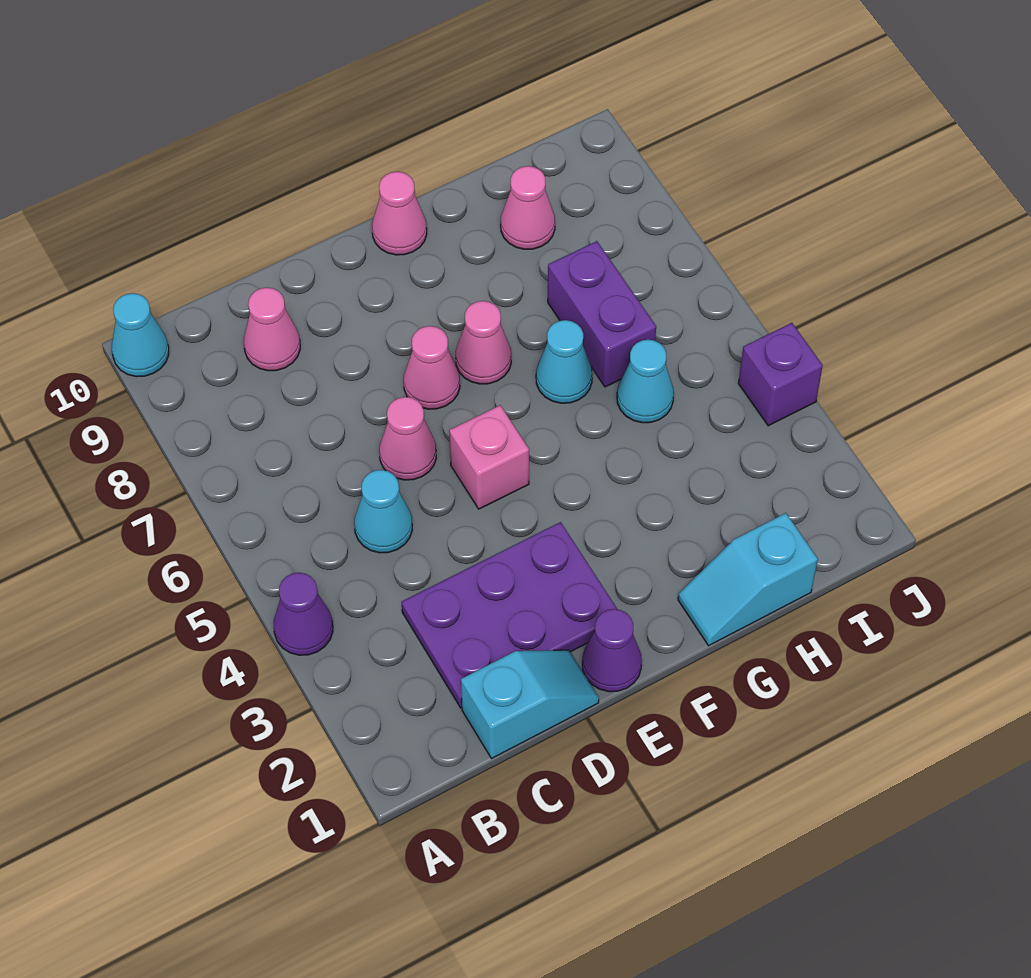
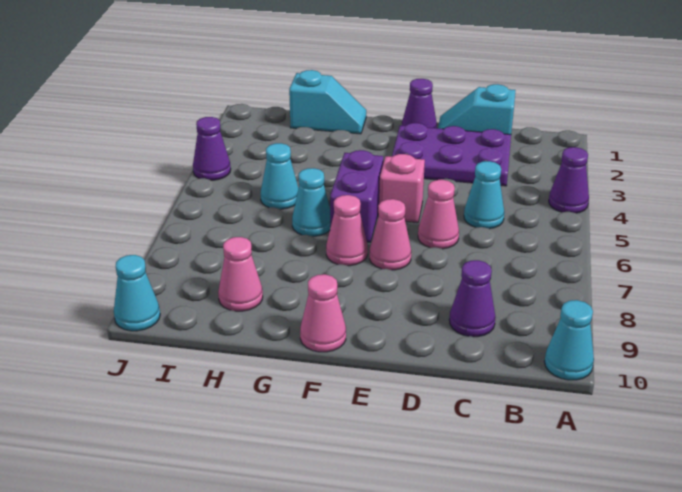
pink cone C9 level 1 -> purple cone C9 level 1
purple brick H6:H7 level 1 -> purple brick F5:F6 level 1
purple brick J4 level 1 -> purple cone J4 level 1
none -> cyan cone J10 level 1

